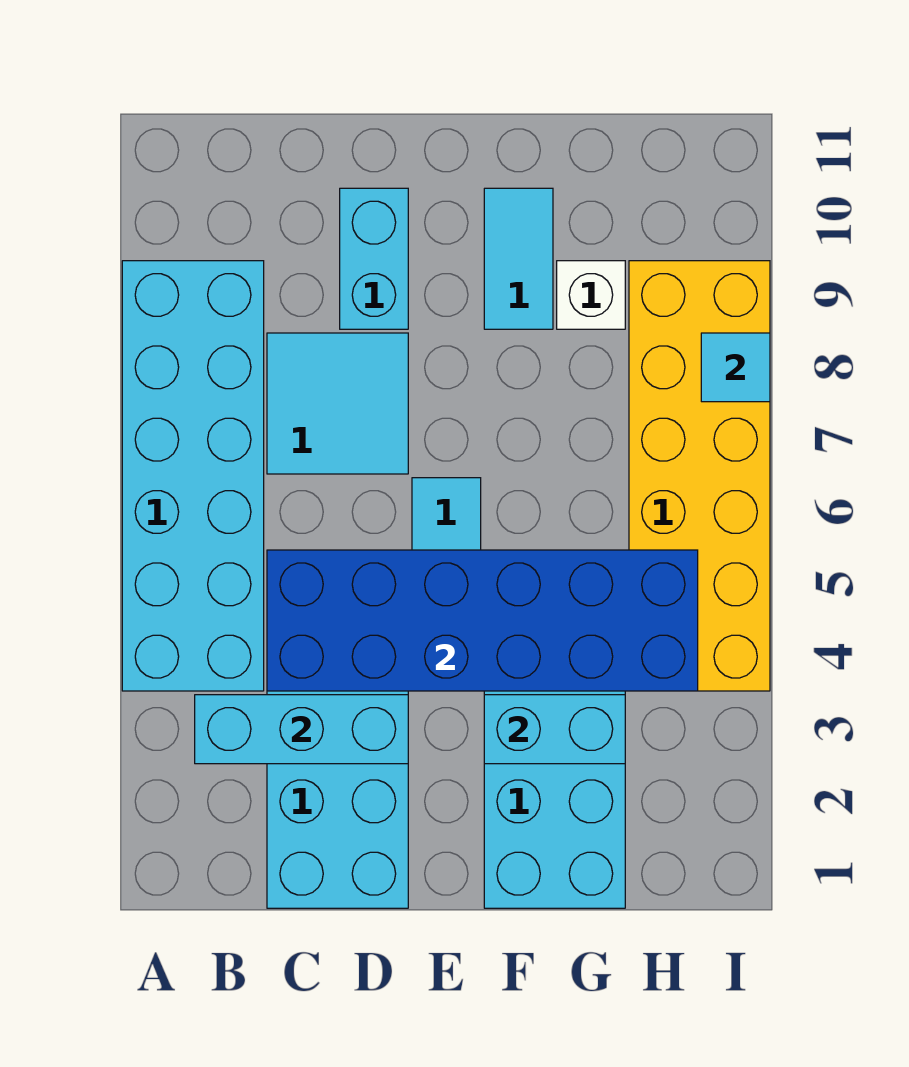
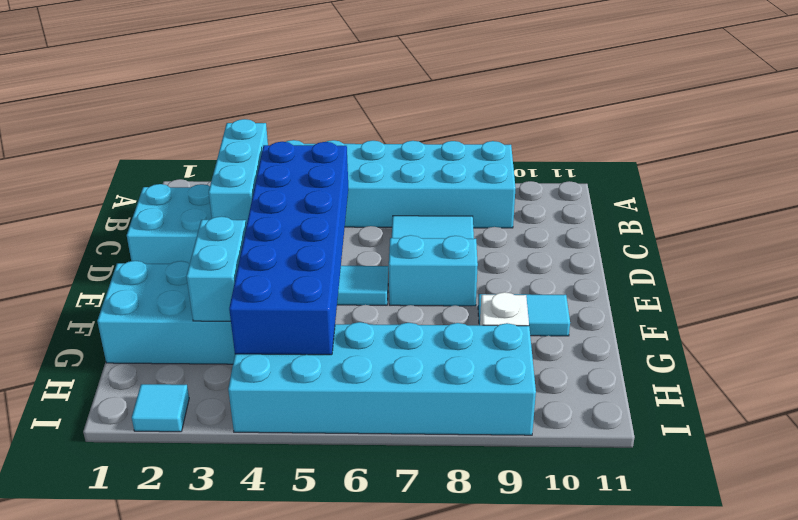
cyan brick D9:D10 level 1 -> cyan brick E7:E8 level 1
yellow brick H4:I9 level 1 -> cyan brick H4:I9 level 1
cyan tile I8 level 2 -> cyan tile I2 level 1

